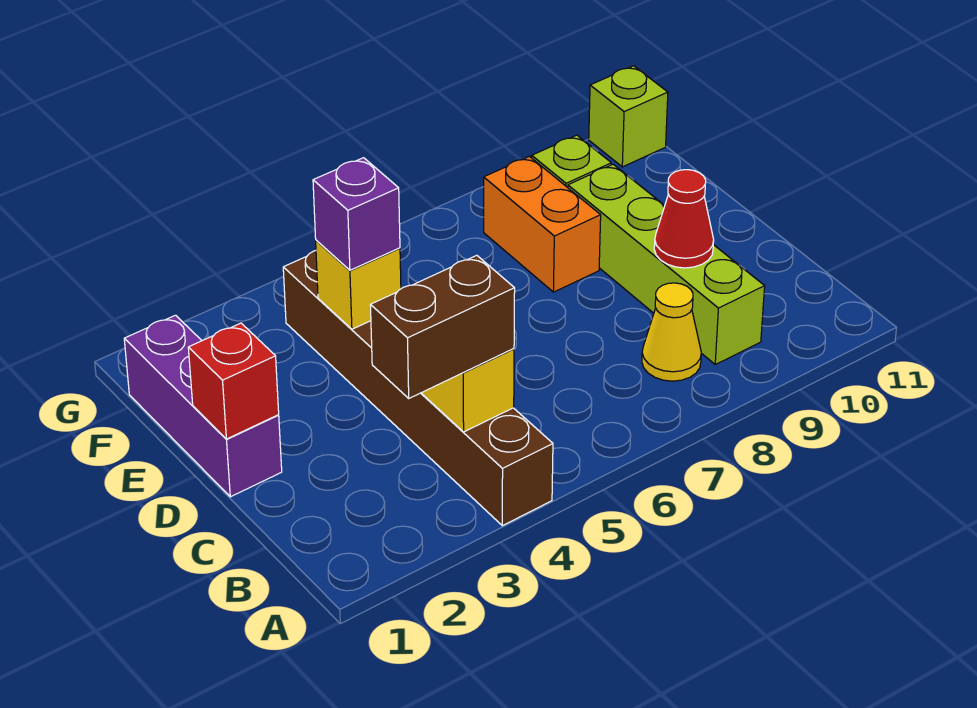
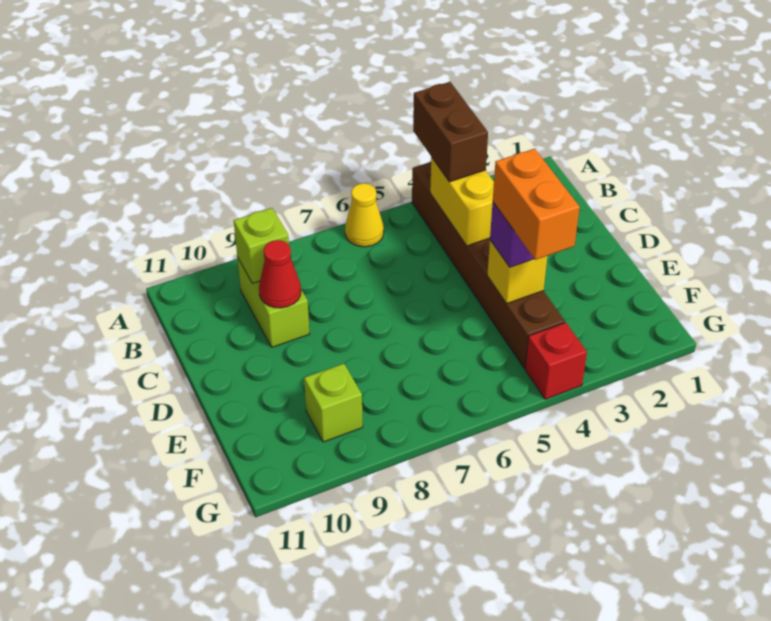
brown brick B3:B4 level 3 -> brown brick A4:B4 level 3
yellow cone B8 level 1 -> yellow cone A6 level 1
lime brick B9:E9 level 1 -> lime brick B9:C9 level 1
purple brick D1:F1 level 1 -> none
red brick D1 level 2 -> red brick G4 level 1
orange brick E8:F8 level 1 -> orange brick E4:F4 level 4
lime brick G11 level 1 -> lime brick B9 level 2

